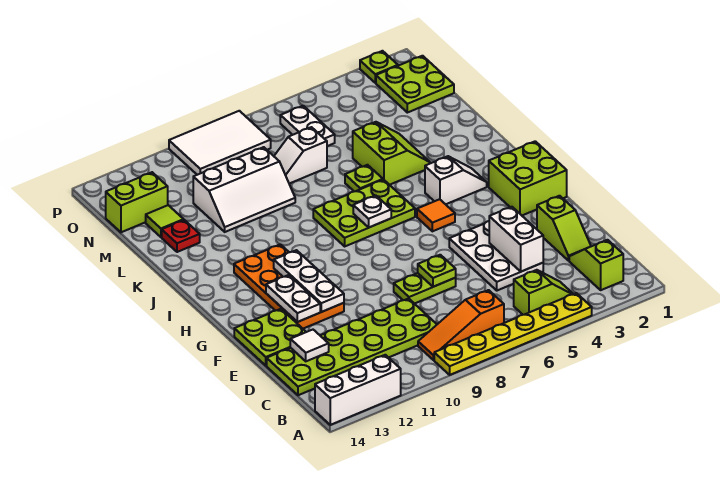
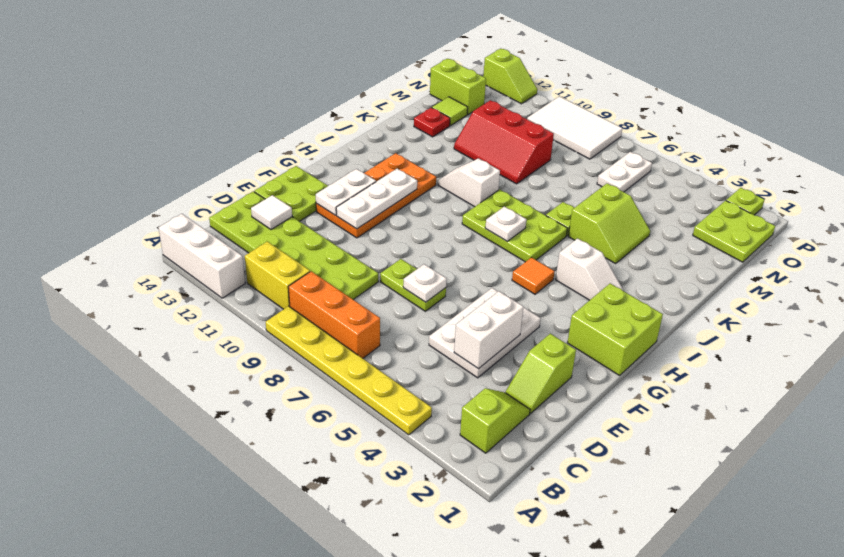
lime slope B4:B5 level 1 top 5 -> lime slope P12:P13 level 1 top 13
orange slope B7:B9 level 1 top 7 -> orange brick B7:B9 level 1
none -> yellow brick B10:B11 level 1
lime plate E7 level 2 -> white plate E7 level 2
white slope L9:M11 level 1 top M -> red slope L9:M11 level 1 top M
white slope M7:M8 level 1 top 7 -> white slope J9:J10 level 1 top 9

